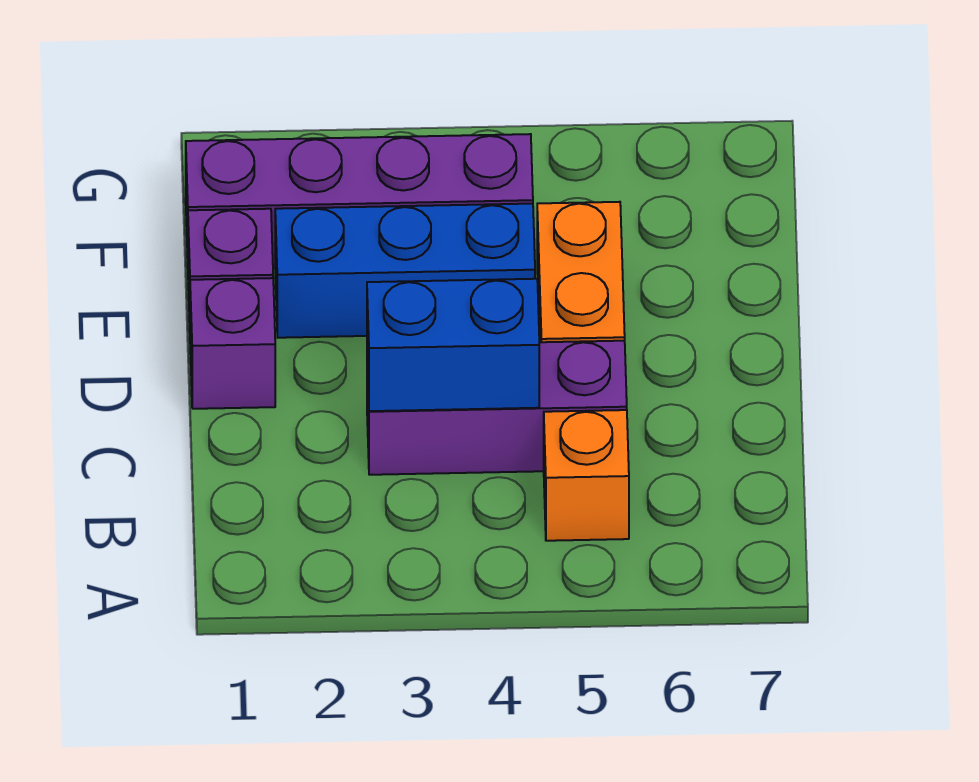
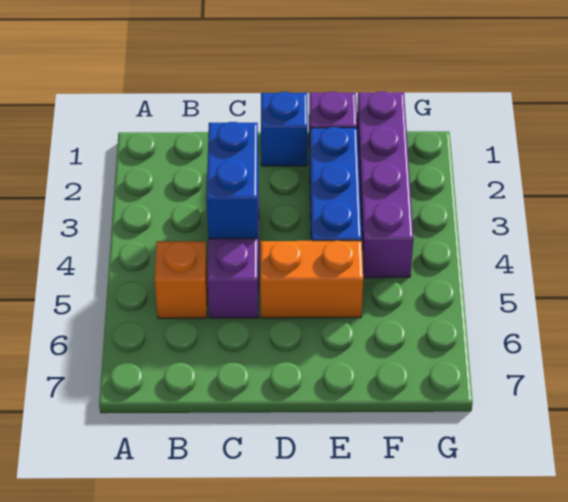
purple brick D1 level 1 -> blue brick D1 level 1

